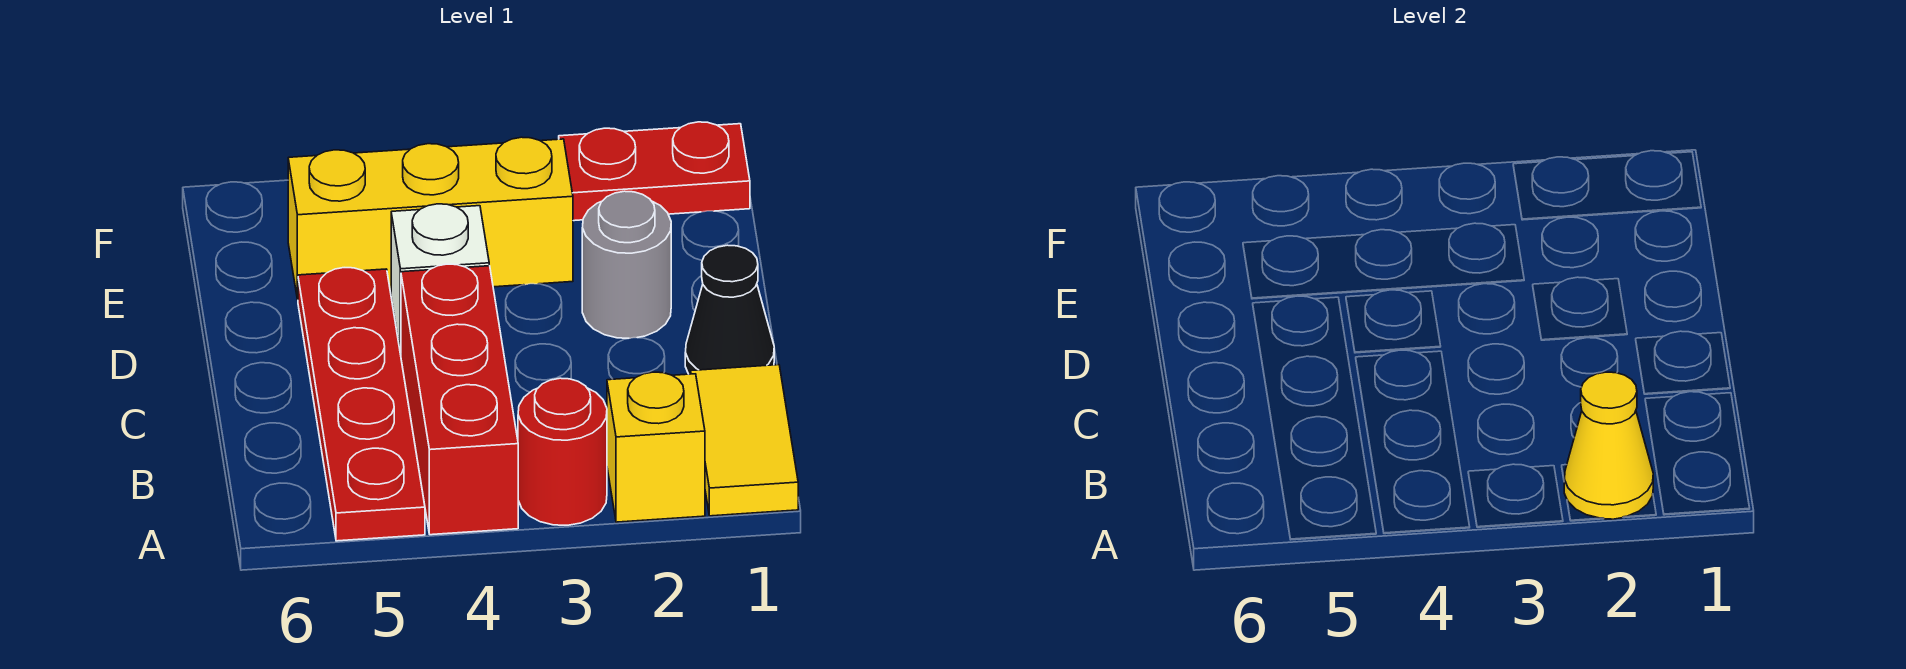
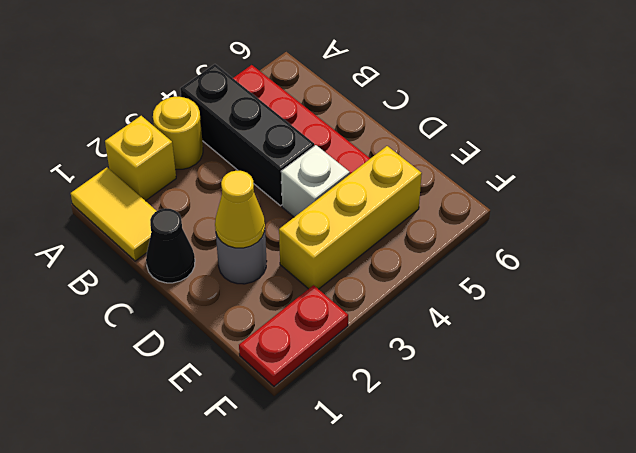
yellow cone A2 level 2 -> yellow cone D2 level 2
red round brick A3 level 1 -> yellow round brick A3 level 1
red brick A4:C4 level 1 -> black brick A4:C4 level 1

